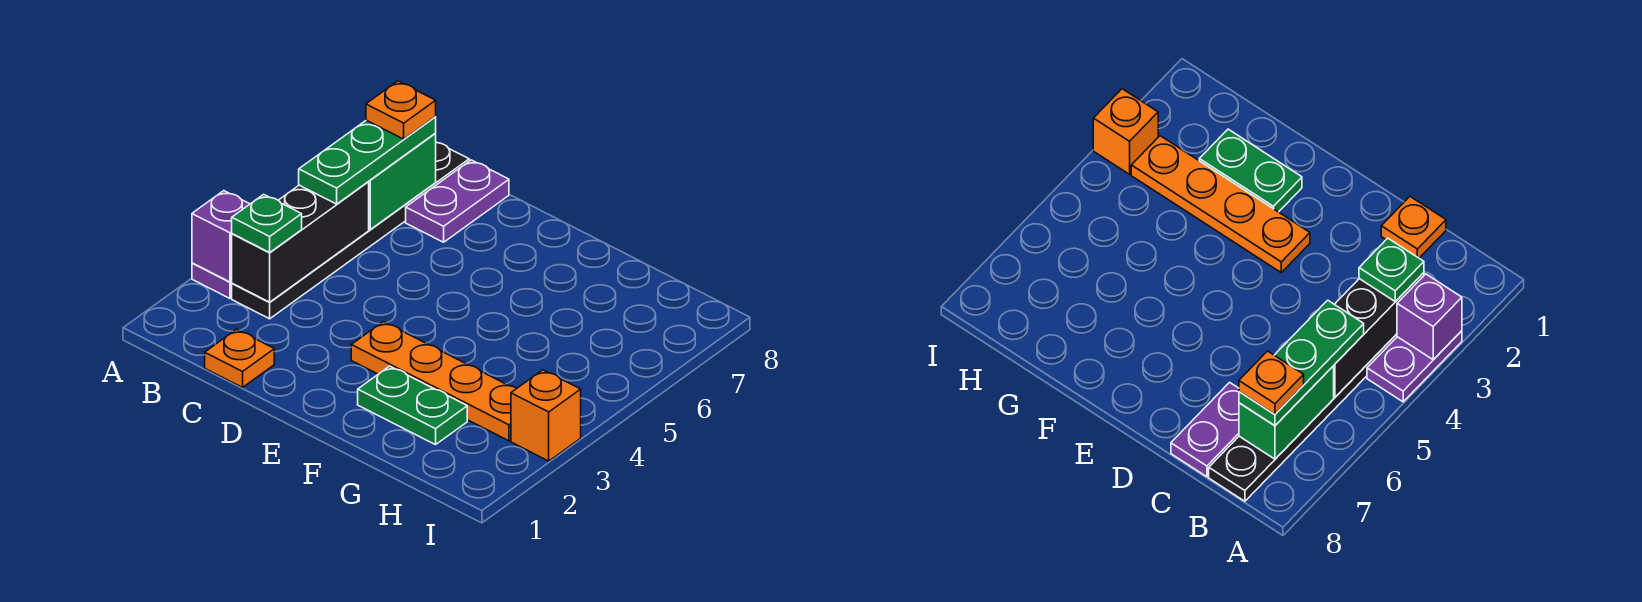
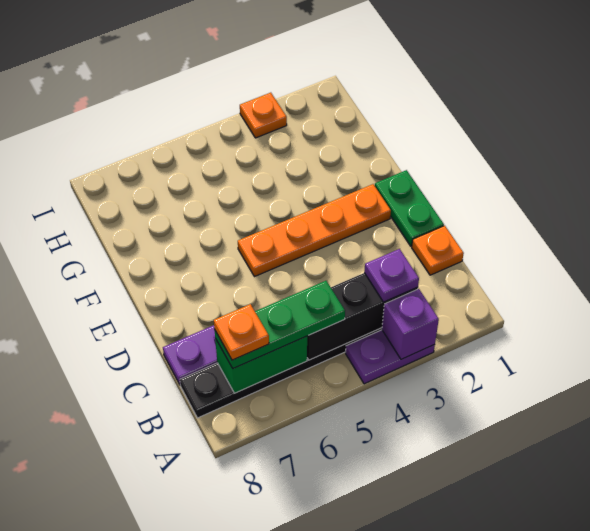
green plate B3 level 3 -> purple plate B3 level 3
orange plate E3:H3 level 1 -> orange plate E2:E5 level 1
green plate F2:G2 level 1 -> green plate D1:E1 level 1
orange brick I3 level 1 -> orange plate I3 level 1

